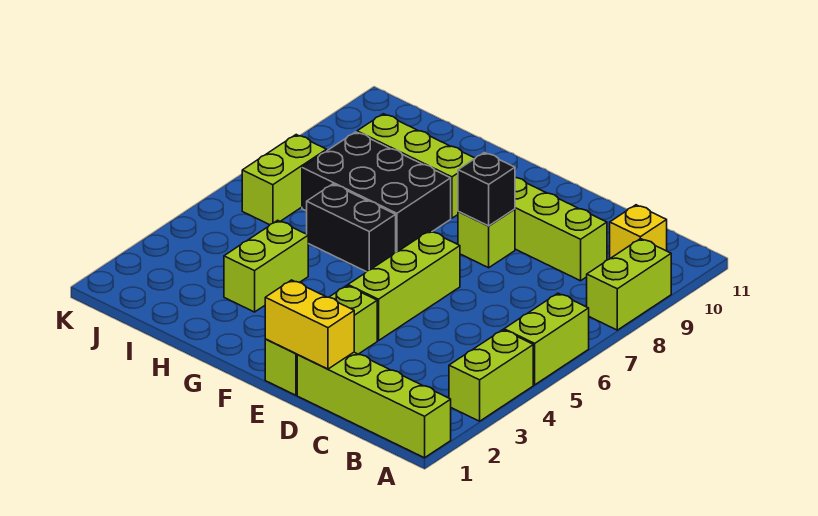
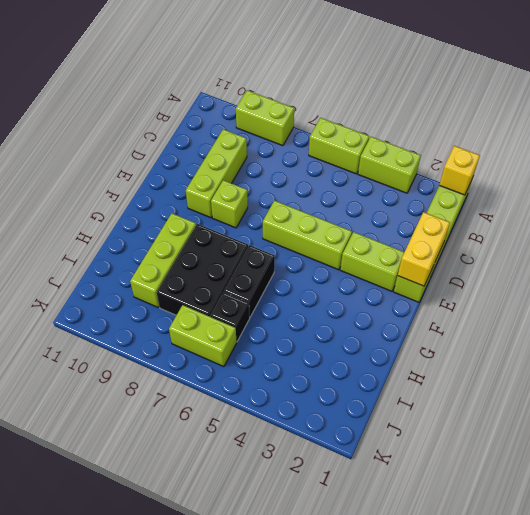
yellow brick B10 level 1 -> yellow brick A1 level 2
black brick E8 level 2 -> black brick I6 level 1
lime brick H3:H4 level 1 -> none

